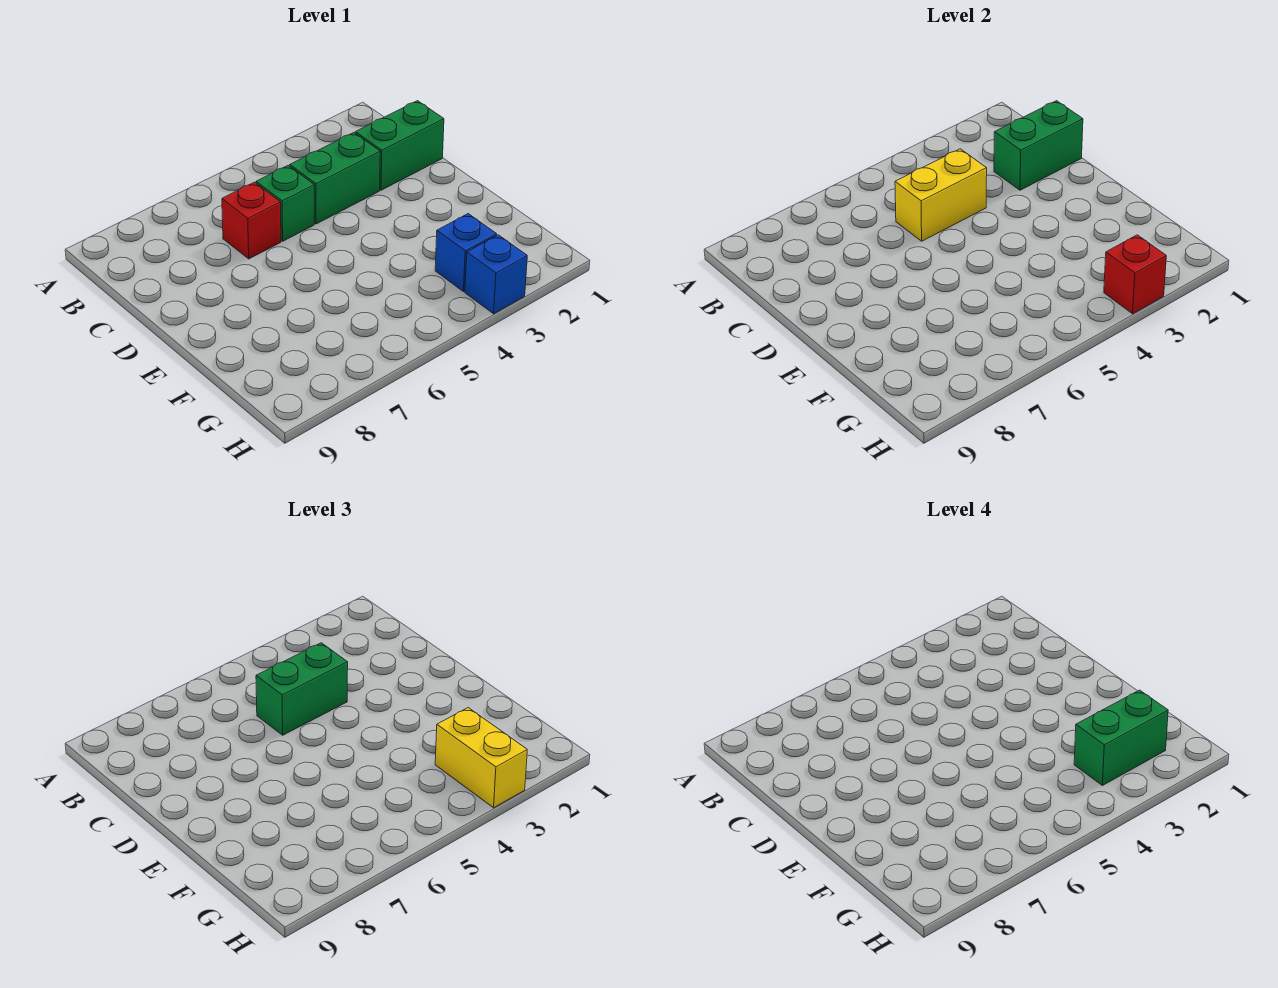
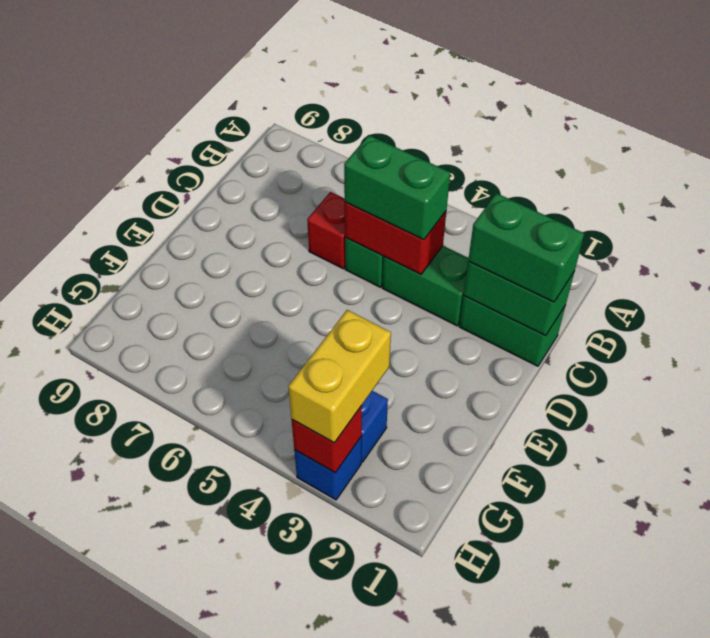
yellow brick C4:C5 level 2 -> red brick C4:C5 level 2
green brick G2:G3 level 4 -> green brick C1:C2 level 3

